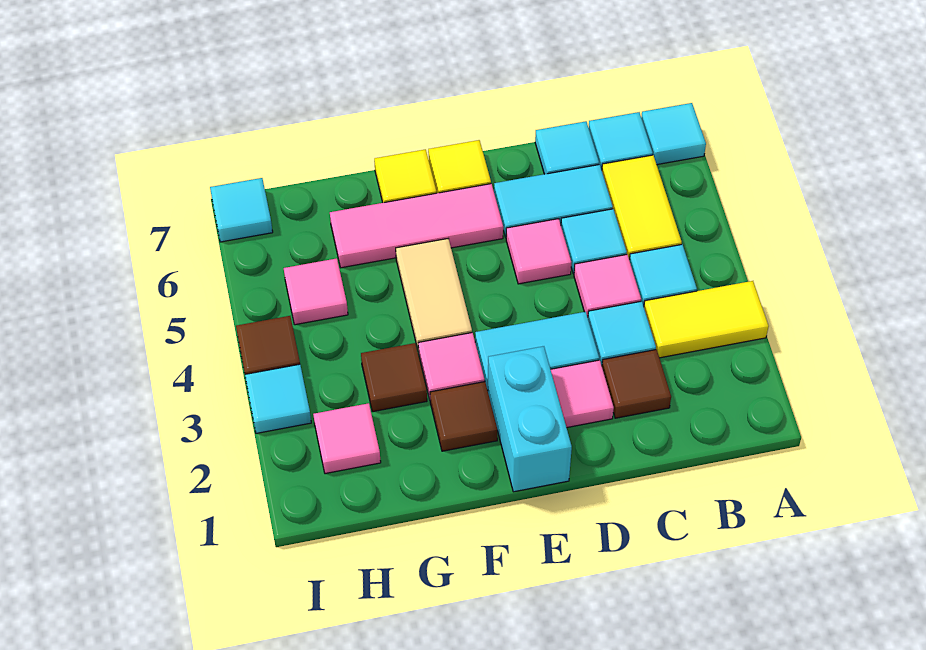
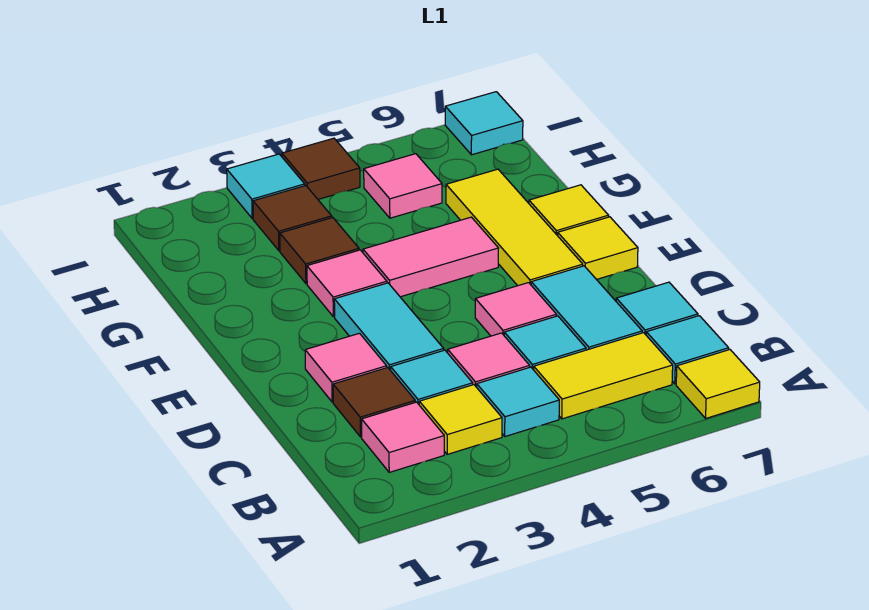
yellow tile A3:B3 level 1 -> yellow tile B3 level 1
cyan tile A7 level 1 -> yellow tile A7 level 1
cyan brick E1:E2 level 1 -> none
pink tile E6:G6 level 1 -> yellow tile E6:G6 level 1
brown tile F2 level 1 -> brown tile H3 level 1
tan tile F4:F5 level 1 -> pink tile F4:F5 level 1
pink tile H2 level 1 -> pink tile B2 level 1

